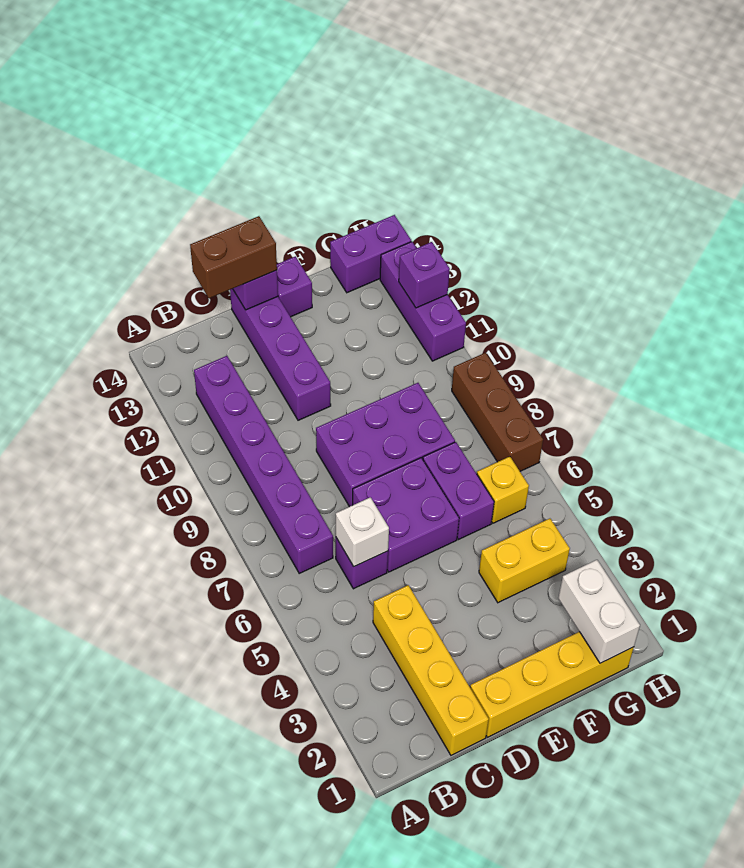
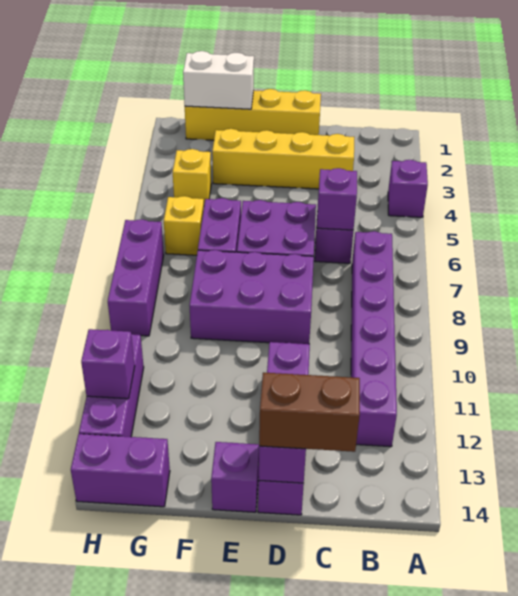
none -> purple brick A4 level 1
yellow brick C1:C4 level 1 -> yellow brick C3:F3 level 1
white brick C6 level 2 -> purple brick C6 level 2
yellow brick F4:G4 level 1 -> yellow brick G4 level 1
white brick G1:G2 level 2 -> white brick F1:G1 level 2
brown brick H7:H9 level 1 -> purple brick H7:H9 level 1

